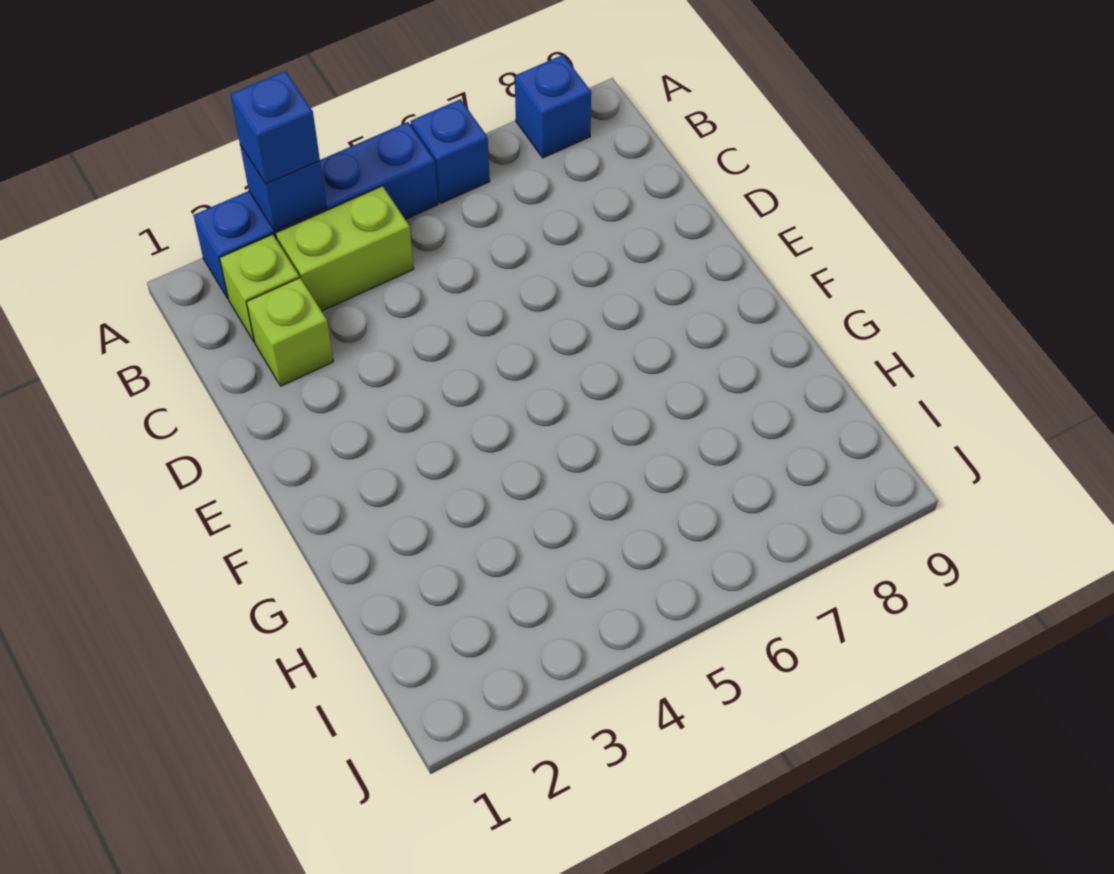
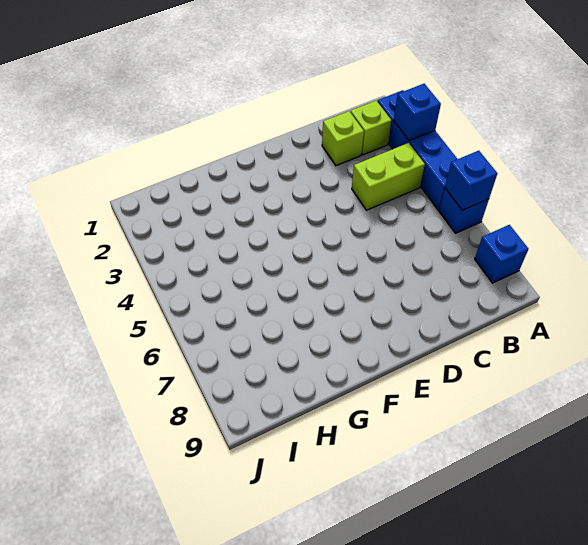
blue brick A3 level 3 -> blue brick A6 level 2
lime brick B3:B4 level 1 -> lime brick B4:C4 level 1

